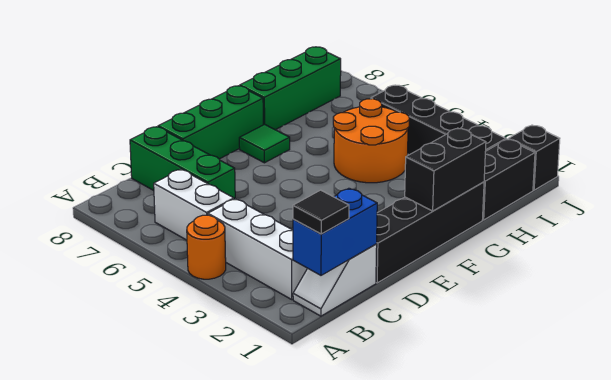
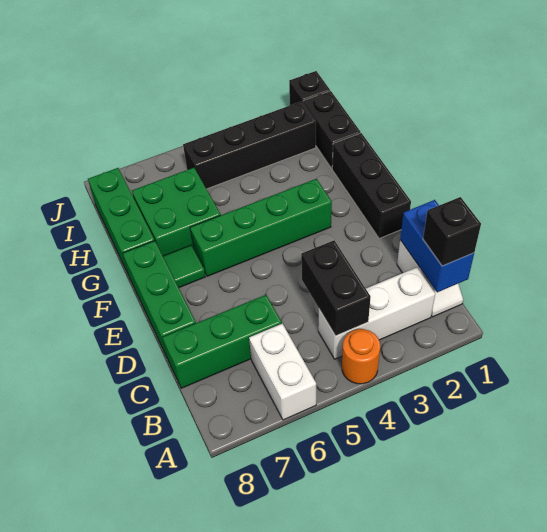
black tile B1 level 3 -> black brick B1 level 3
white brick B5:B6 level 1 -> white brick A6:B6 level 1
black brick D1:G1 level 1 -> black brick E1:G1 level 1
black brick F1:G1 level 2 -> black brick B4:C4 level 2
none -> green brick F3:F6 level 1
orange round brick G4:H5 level 1 -> none
none -> green brick G6:H7 level 1

